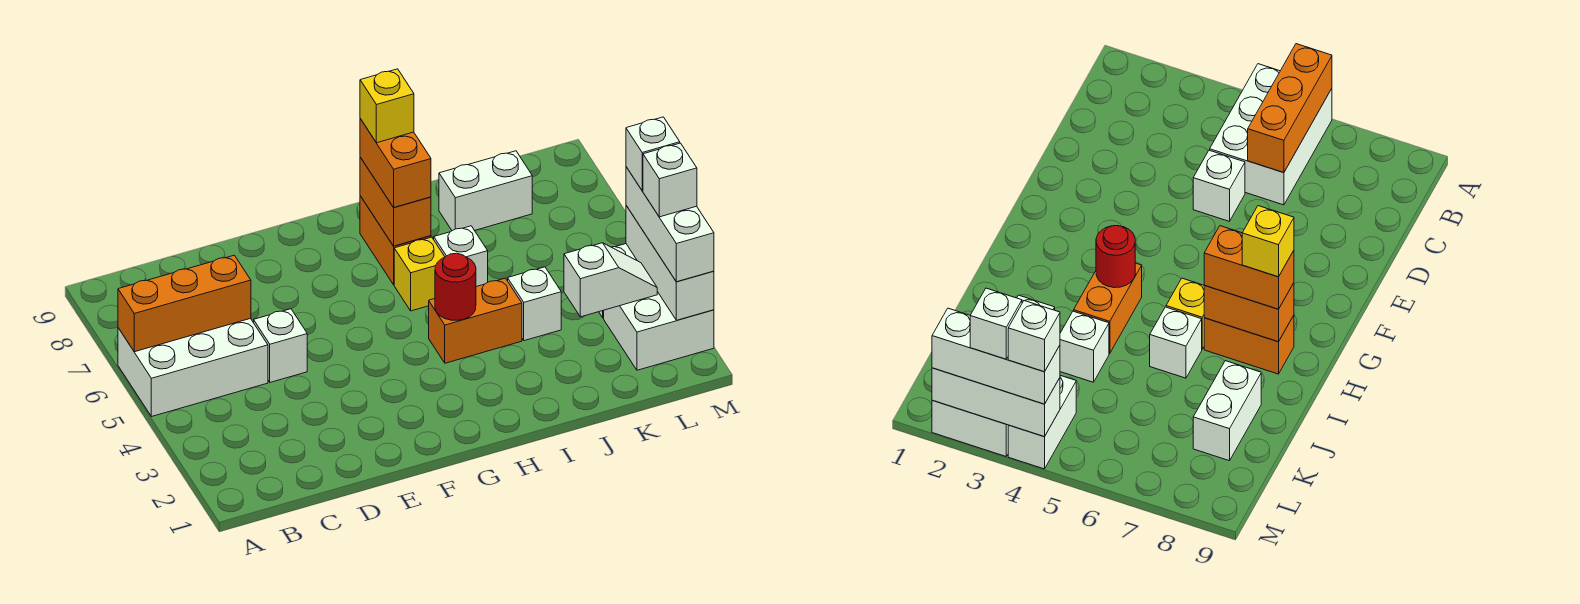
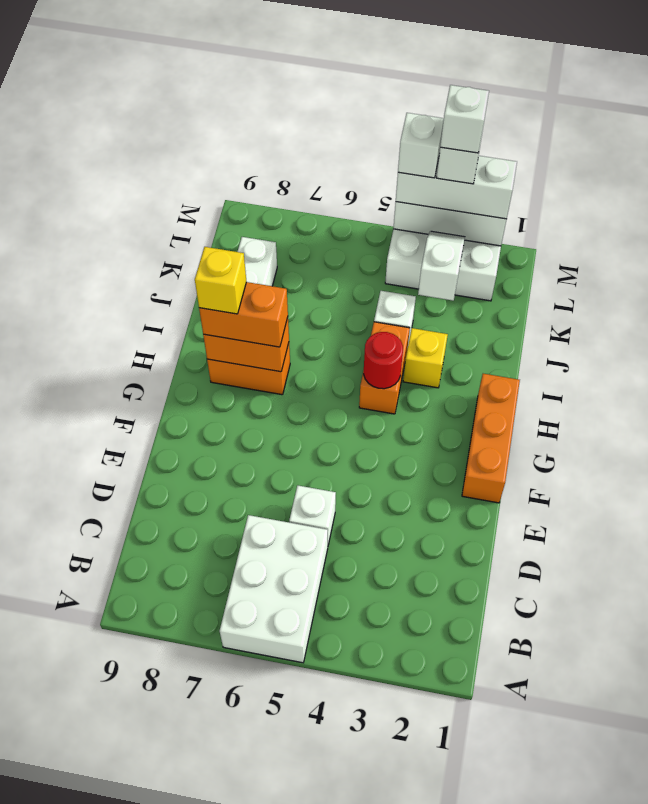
orange brick A6:C6 level 2 -> orange brick F1:H1 level 1
yellow brick H6 level 1 -> yellow brick I3 level 1
white brick I6 level 1 -> white brick M3 level 5

